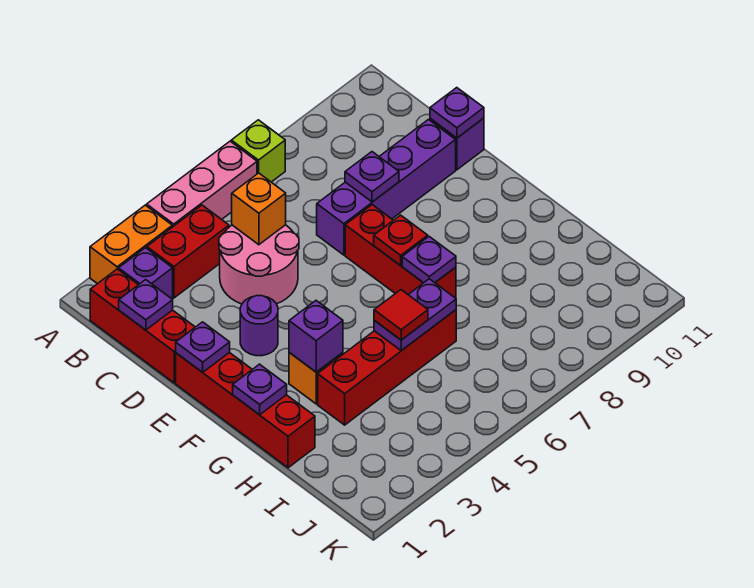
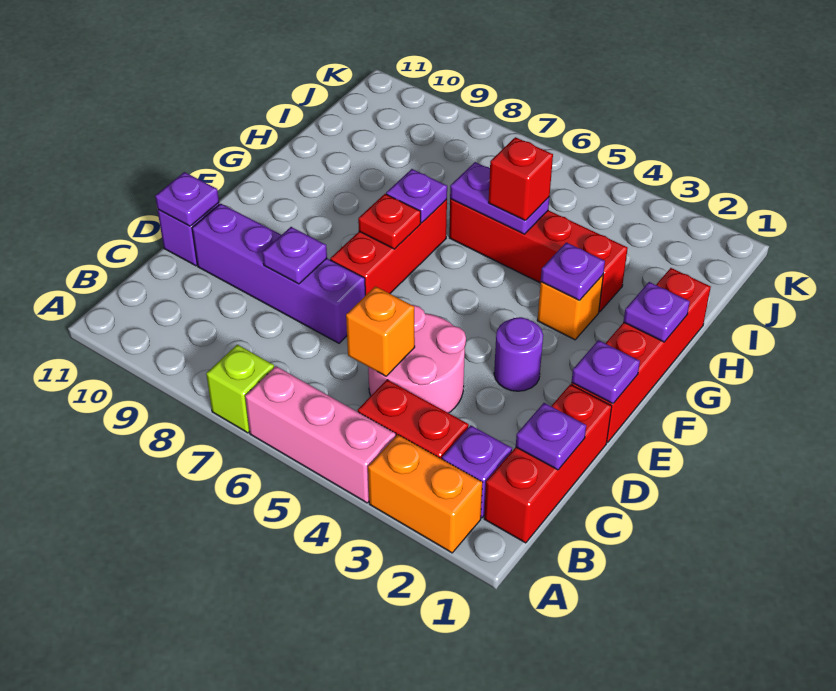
purple brick G3 level 2 -> purple plate G3 level 2
red tile H5 level 3 -> red brick H5 level 3

